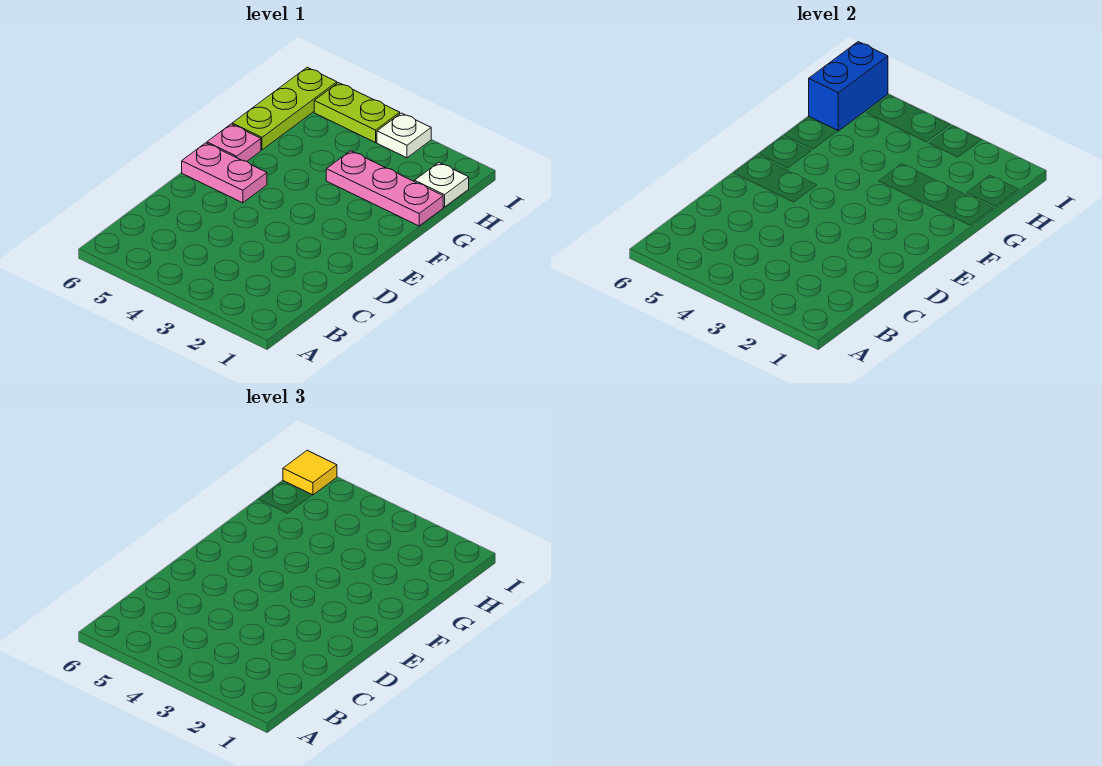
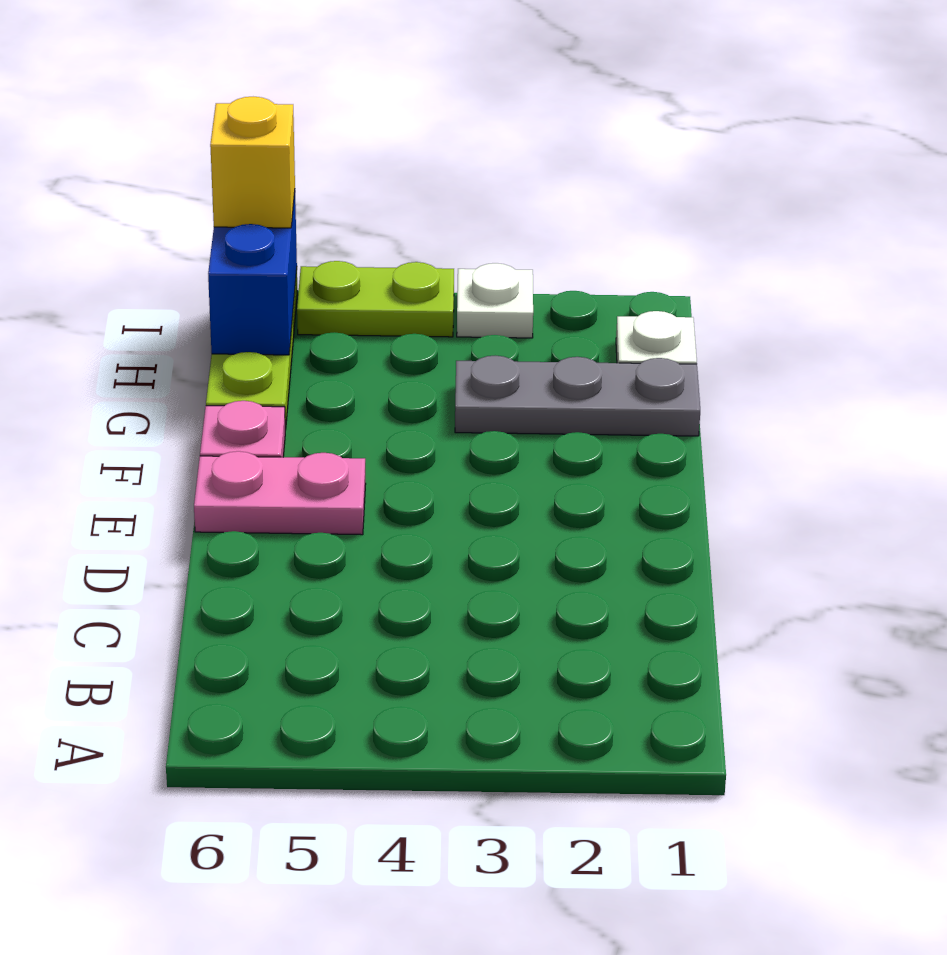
pink plate G1:G3 level 1 -> grey plate G1:G3 level 1
yellow tile I6 level 3 -> yellow brick I6 level 3

